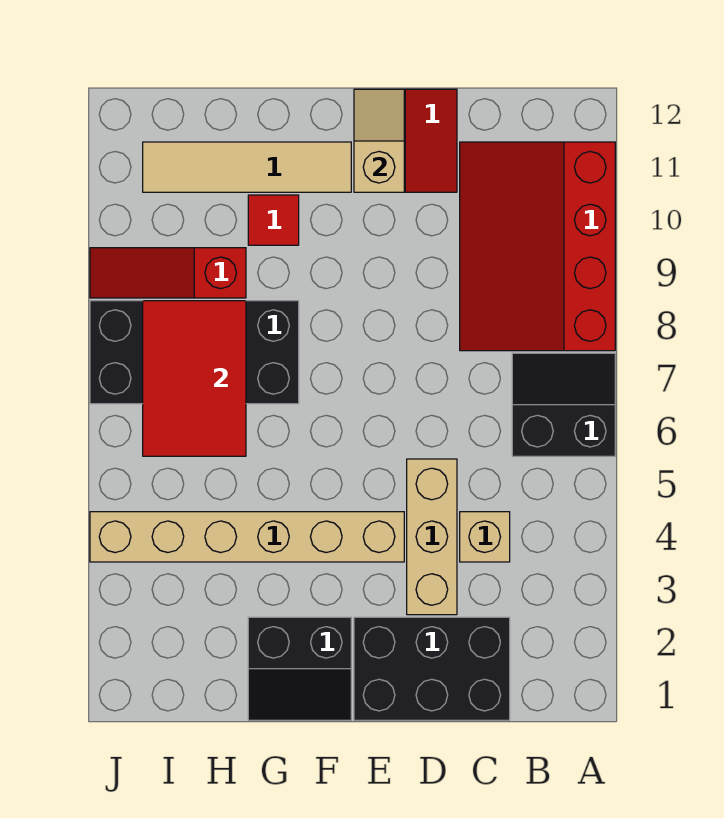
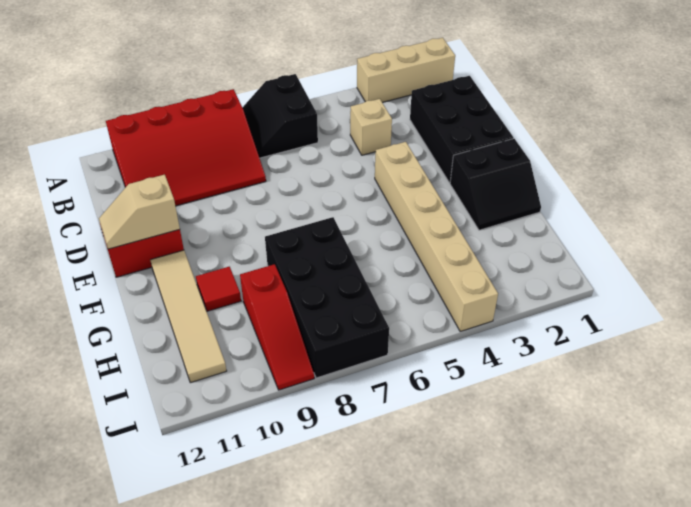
tan brick D3:D5 level 1 -> tan brick A1:A3 level 1
black slope F1:G2 level 1 top 2 -> black slope F1:G2 level 1 top F
red tile H6:I8 level 2 -> none

